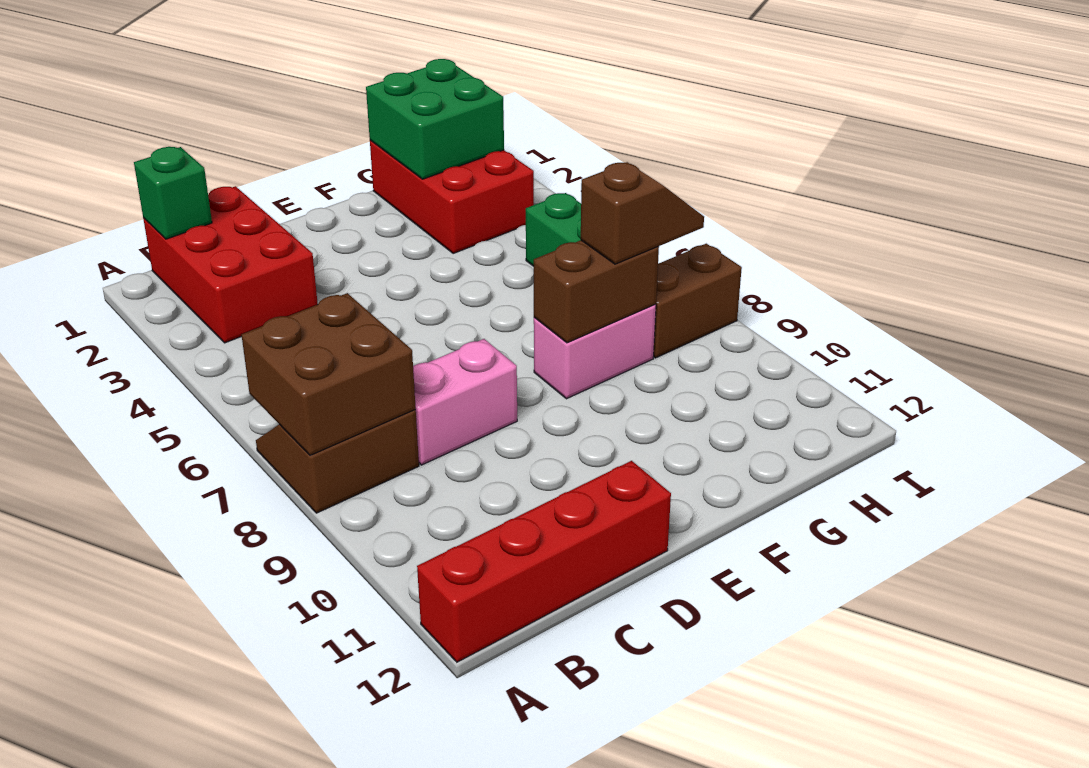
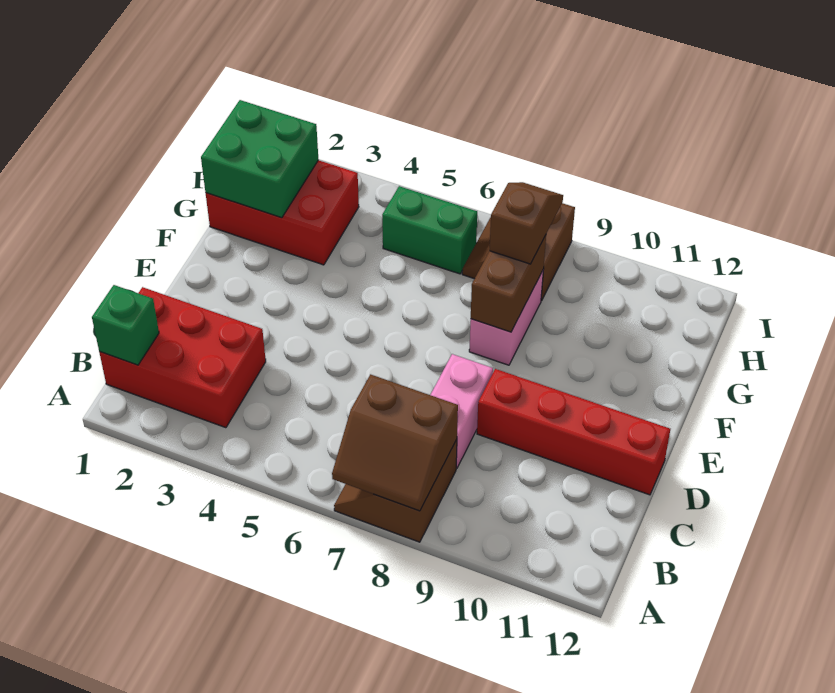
brown brick A7:B8 level 2 -> brown slope A7:B8 level 2 top B
red brick A12:D12 level 1 -> red brick D9:D12 level 1

